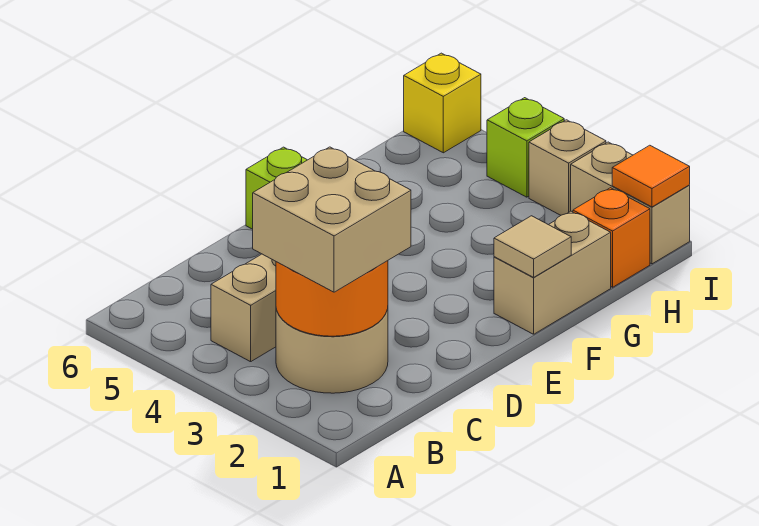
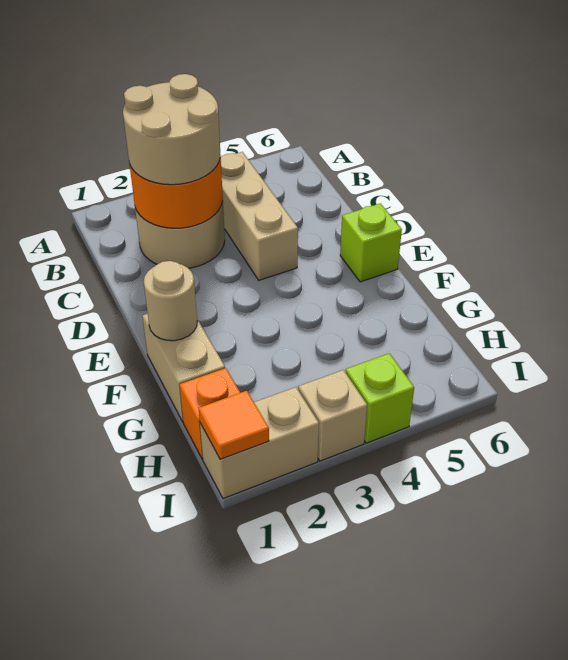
tan brick B2:C3 level 3 -> tan round brick B2:C3 level 3
tan tile F1 level 2 -> tan round brick F1 level 2
yellow brick I6 level 1 -> none

